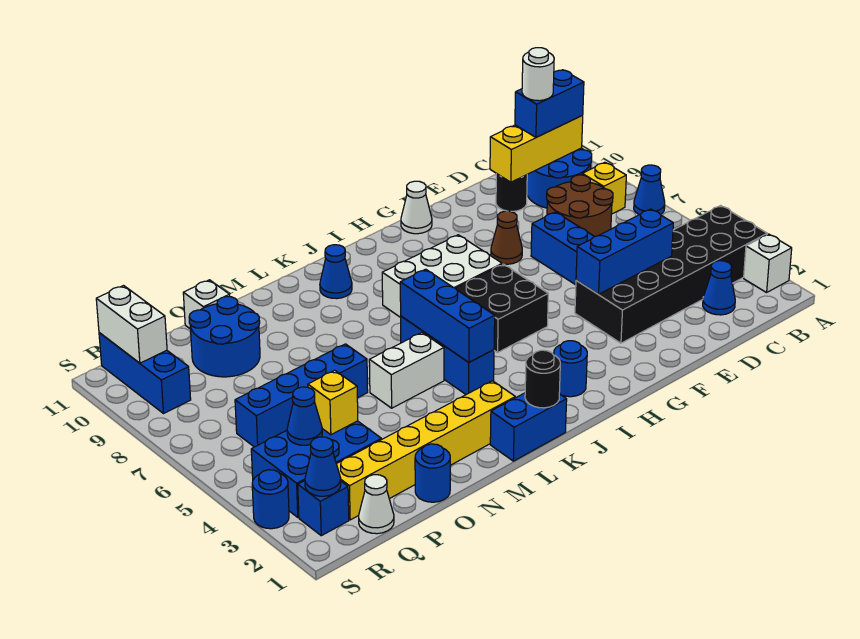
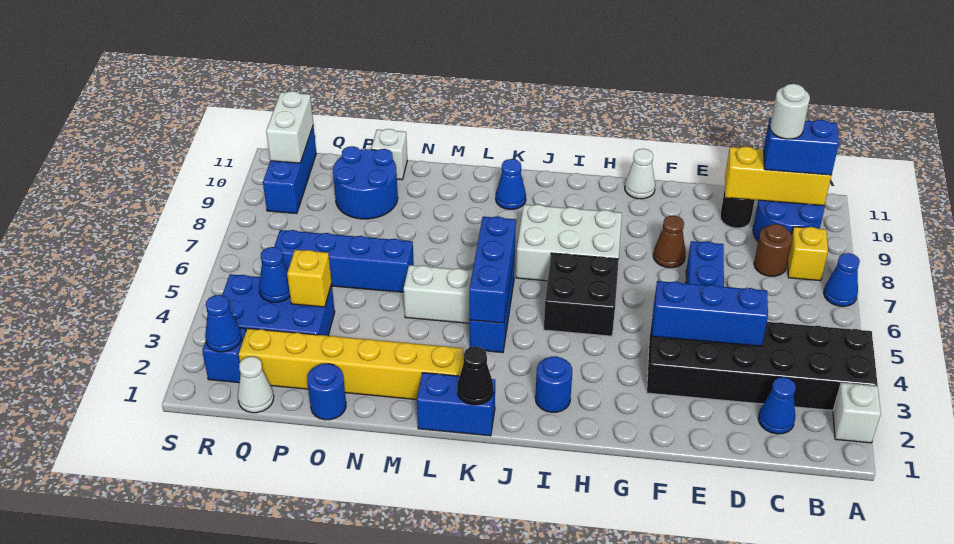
brown round brick C7:D8 level 1 -> brown round brick C8 level 1
black round brick K1 level 2 -> black cone K1 level 2
blue round brick S3 level 1 -> none

